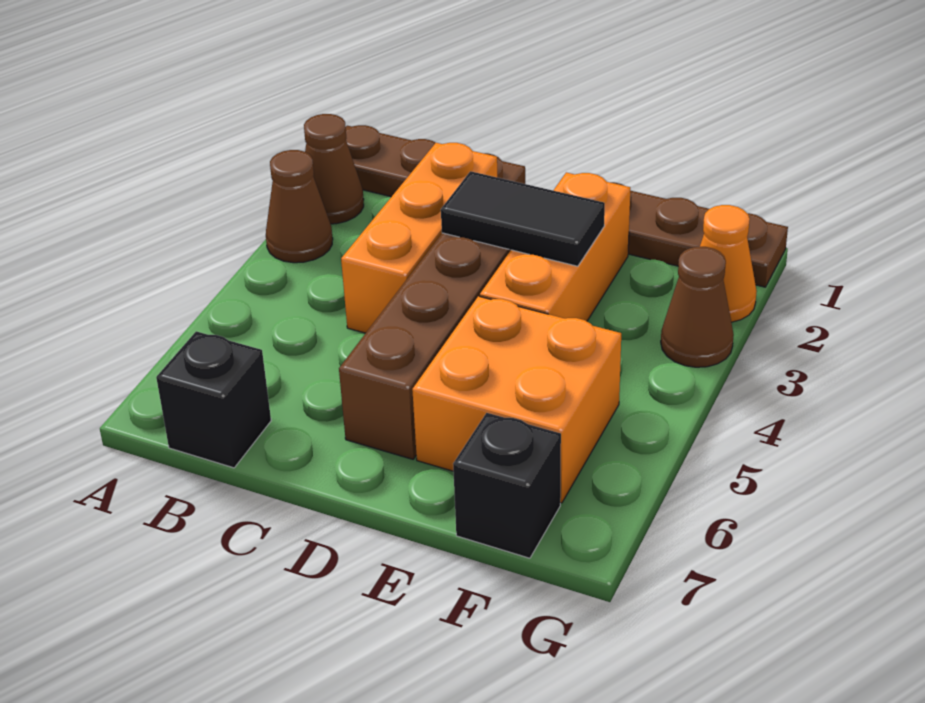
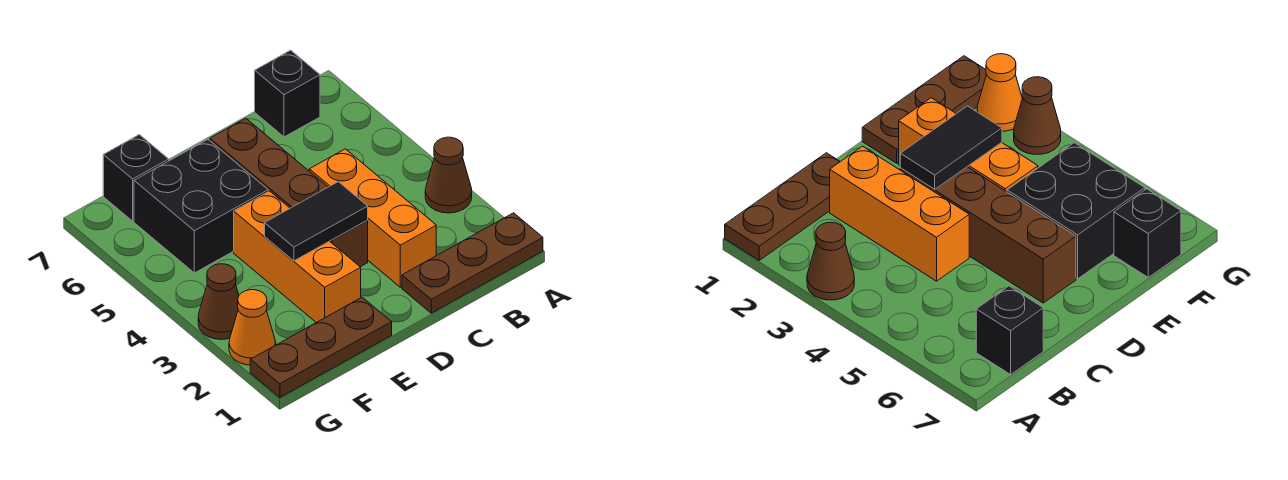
brown cone A2 level 1 -> none
orange brick E5:F6 level 1 -> black brick E5:F6 level 1

